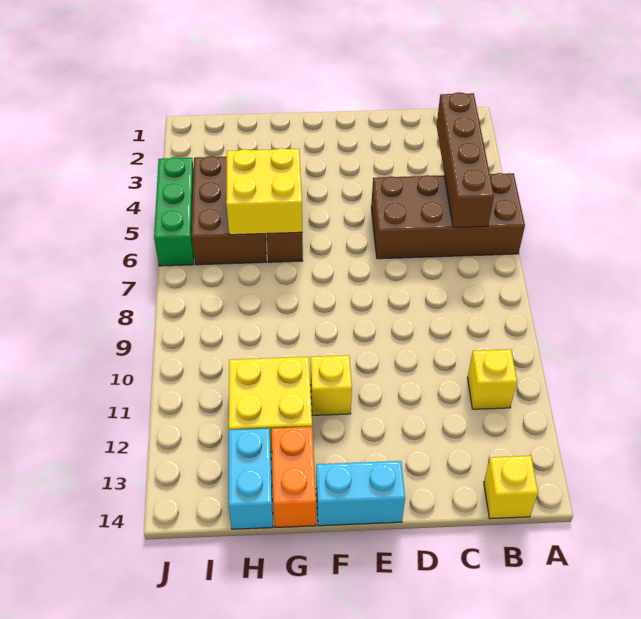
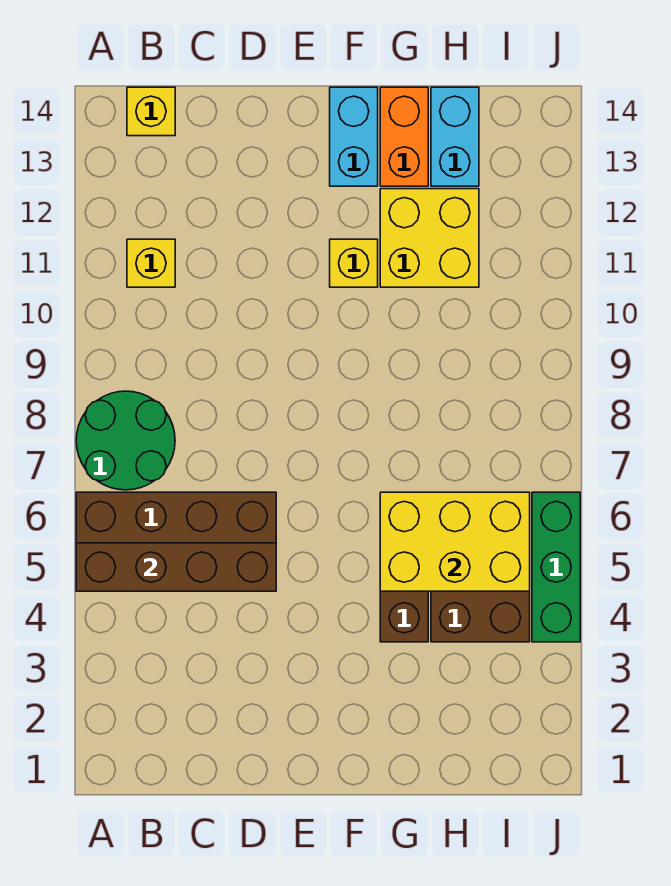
none -> green round brick A7:B8 level 1
brown brick B3:B6 level 2 -> brown brick A5:D5 level 2
cyan brick E14:F14 level 1 -> cyan brick F13:F14 level 1
yellow brick G5:H6 level 2 -> yellow brick G5:I6 level 2

